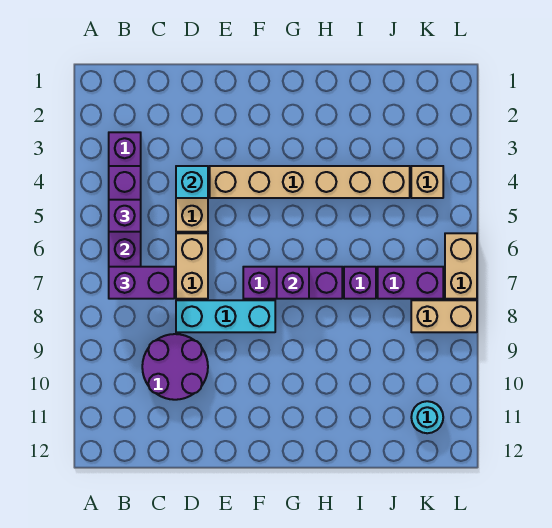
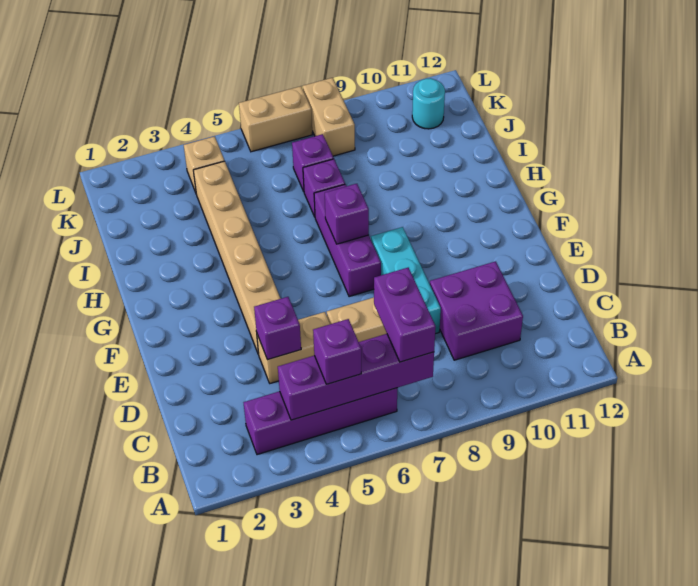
purple round brick C9:D10 level 1 -> purple brick C9:D10 level 1
cyan brick D4 level 2 -> purple brick D4 level 2
purple brick J7:K7 level 1 -> purple brick J7 level 1

